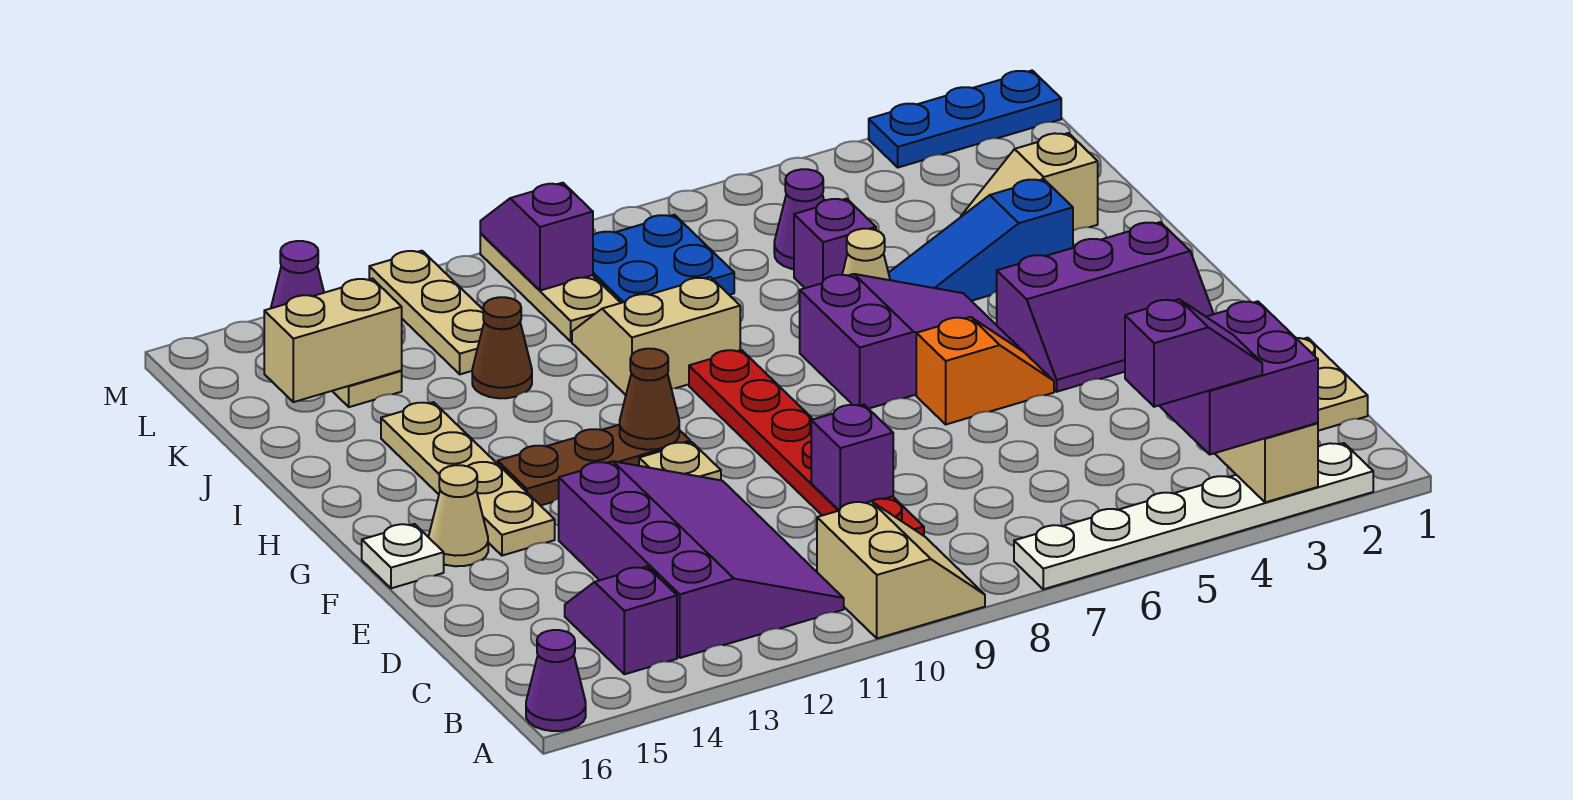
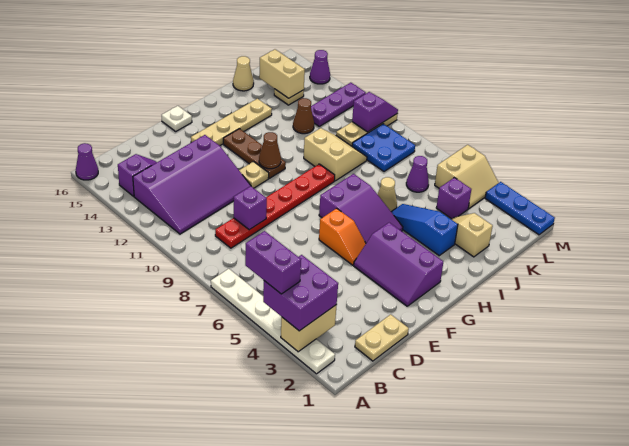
purple slope A4:A5 level 4 top 5 -> purple brick A4:A5 level 4
tan slope A9:B10 level 1 top 10 -> tan slope L4:M5 level 1 top 5
tan cone F15 level 1 -> tan cone J16 level 1
purple brick J6 level 1 -> purple brick K4 level 1
tan plate K12:M12 level 1 -> purple plate K12:M12 level 1

